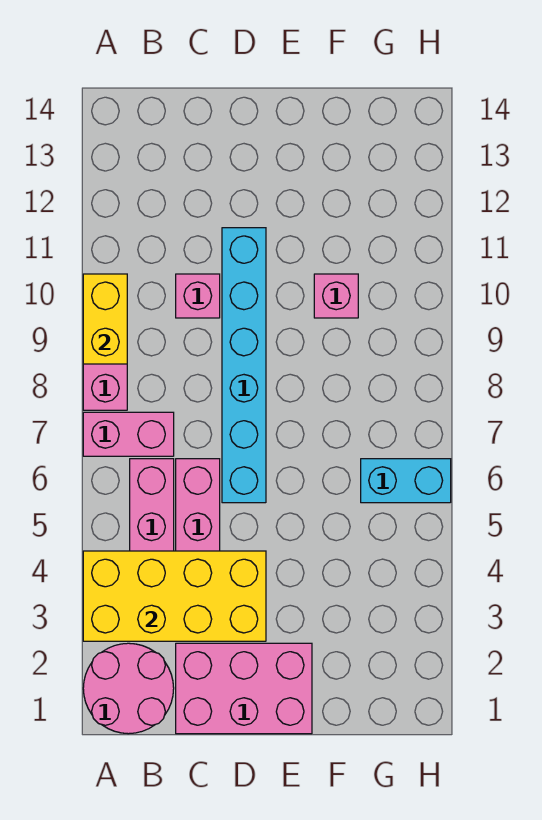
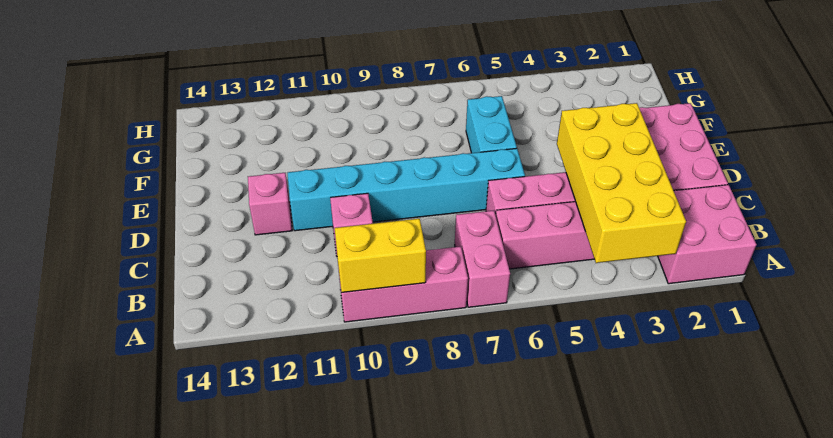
pink round brick A1:B2 level 1 -> pink brick A1:B2 level 1
pink brick F10 level 1 -> pink brick D12 level 1
cyan brick G6:H6 level 1 -> cyan brick E6:F6 level 1

